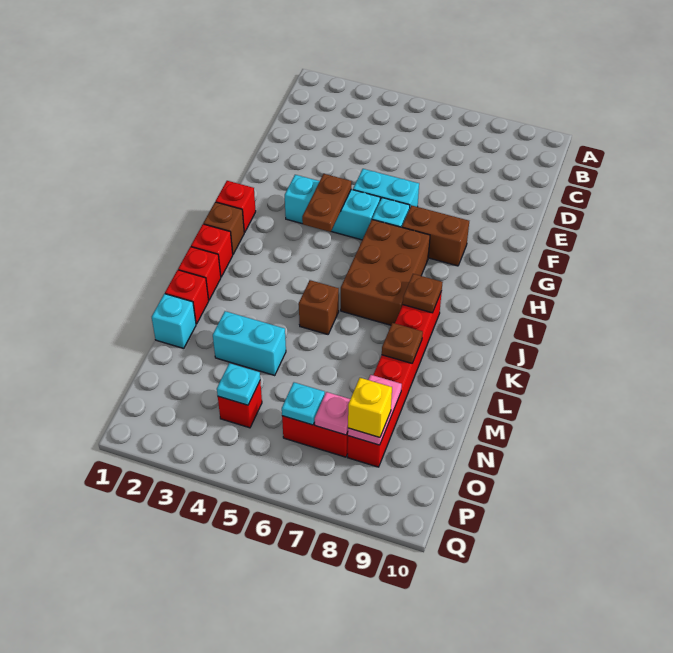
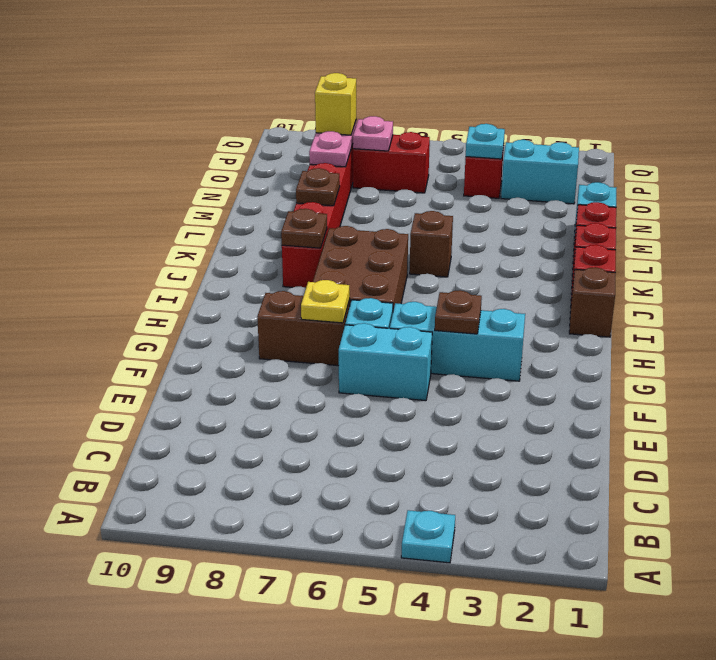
brown plate G4:H4 level 2 -> brown plate G4 level 2
none -> yellow plate G7 level 2
red brick H1 level 1 -> none
cyan brick M3:M4 level 1 -> cyan brick O2:O3 level 1
cyan plate O6 level 2 -> cyan plate A4 level 1

